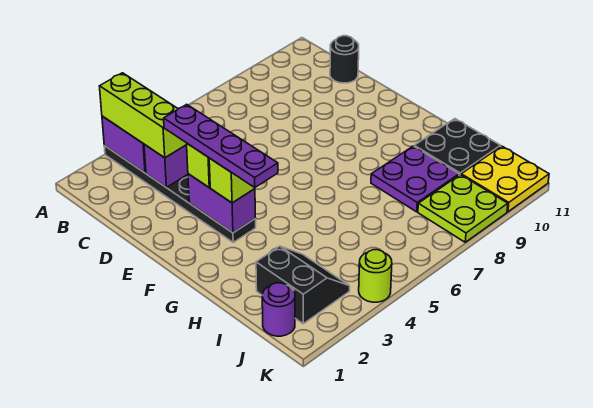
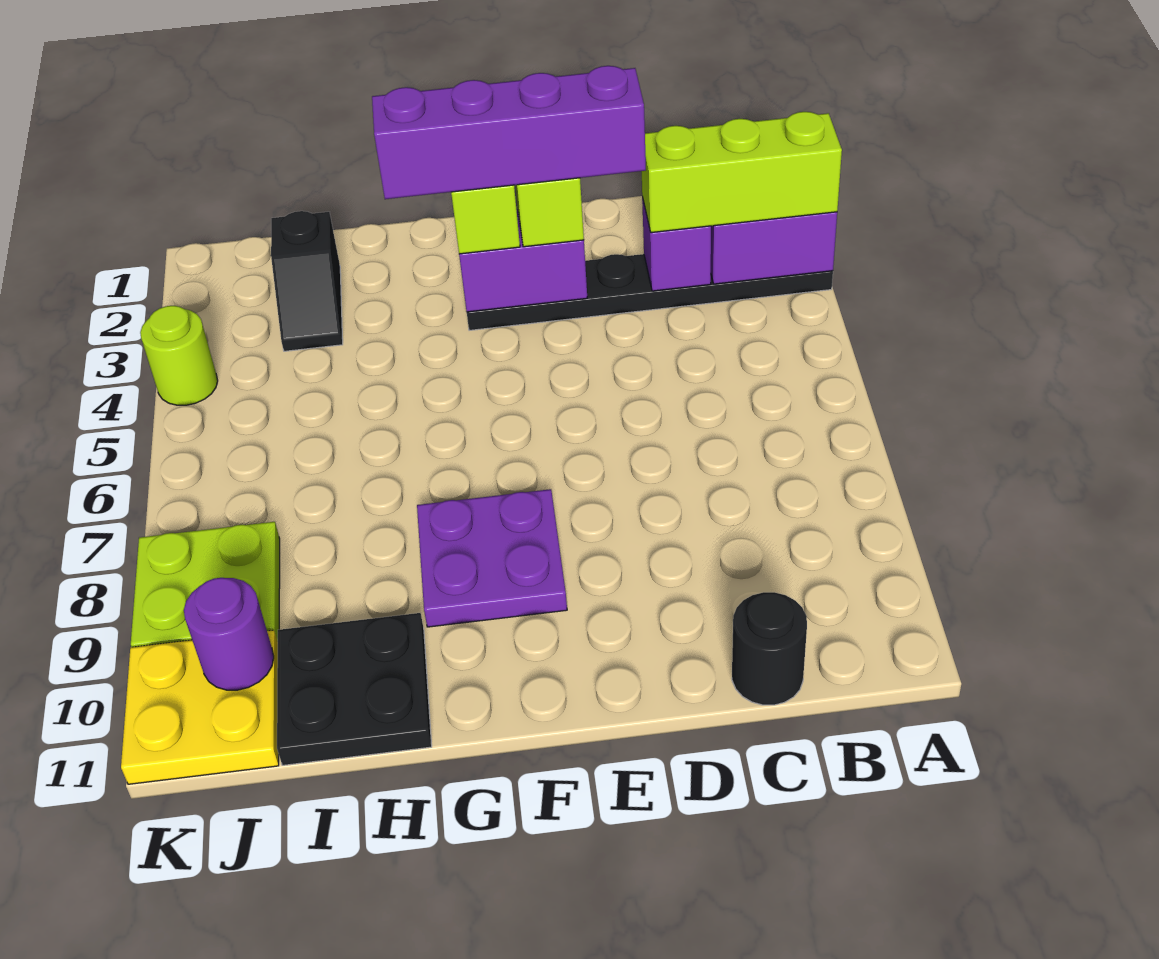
purple plate D3:G3 level 4 -> purple brick D3:G3 level 4
purple plate H8:I9 level 1 -> purple plate F8:G9 level 1
black slope I2:J3 level 1 top 2 -> black slope I2:I3 level 1 top 2
purple round brick J1 level 1 -> purple round brick J10 level 2

